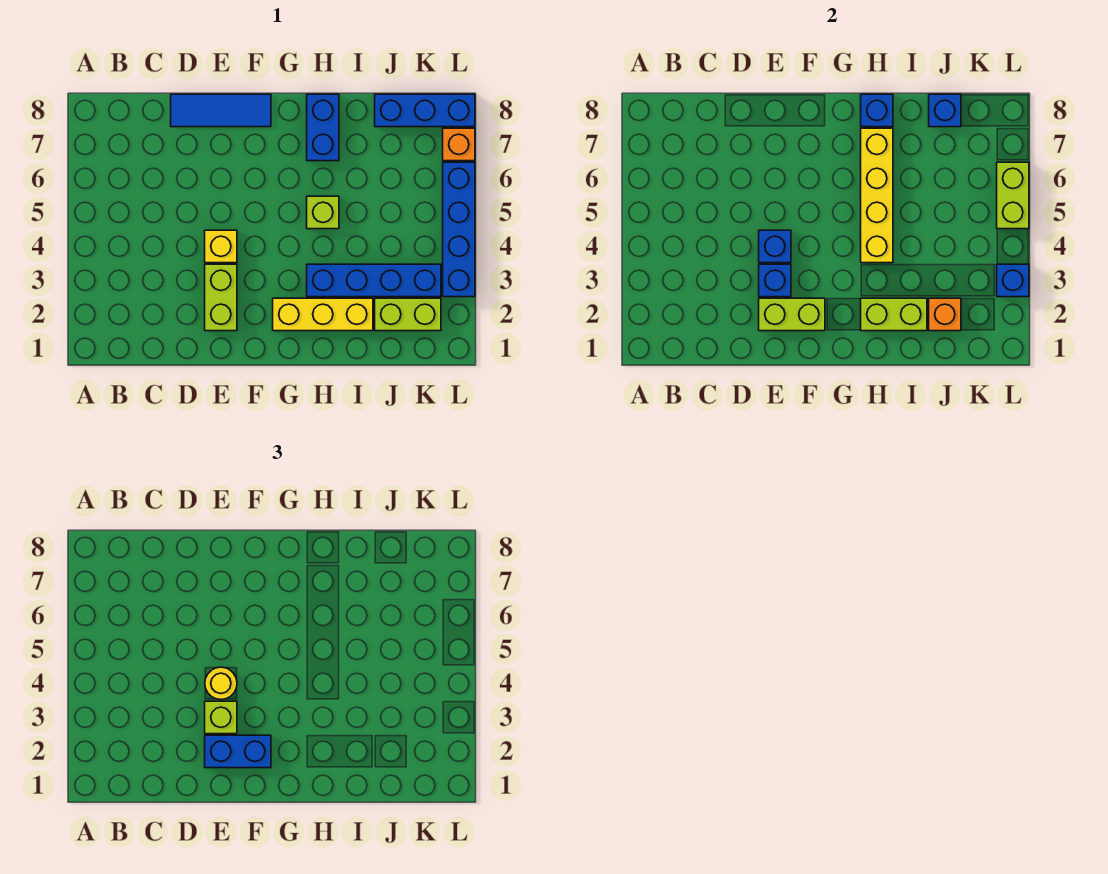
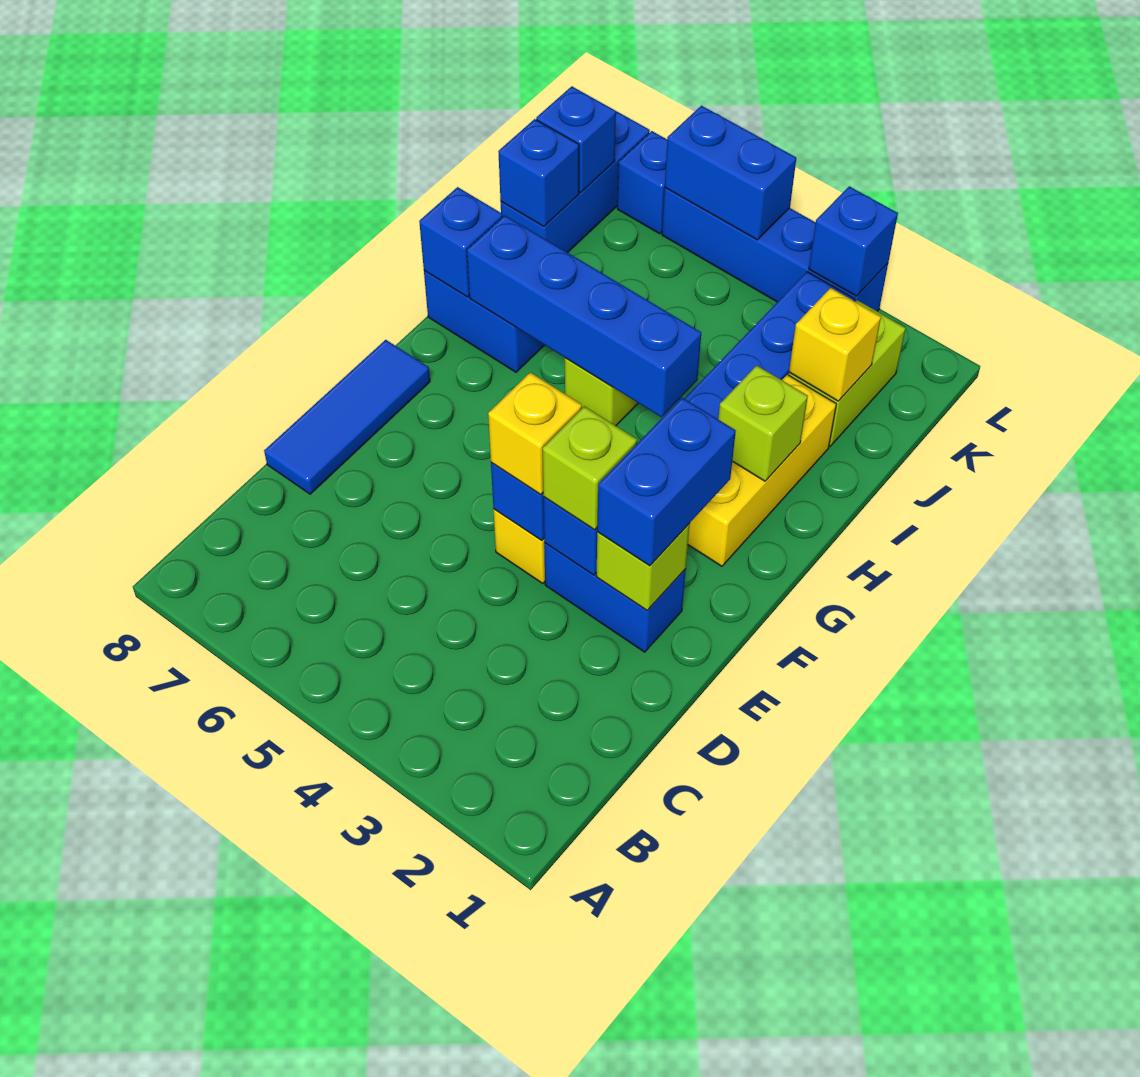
lime brick E2:E3 level 1 -> blue brick E2:E3 level 1
lime brick E2:F2 level 2 -> lime brick E2 level 2
yellow round brick E4 level 3 -> yellow brick E4 level 3
lime brick H2:I2 level 2 -> lime brick H2 level 2
yellow brick H4:H7 level 2 -> blue brick H4:H7 level 2
orange brick J2 level 2 -> yellow brick J2 level 2
none -> blue brick K8 level 2
lime brick L5:L6 level 2 -> blue brick L5:L6 level 2
orange brick L7 level 1 -> blue brick L7 level 1

